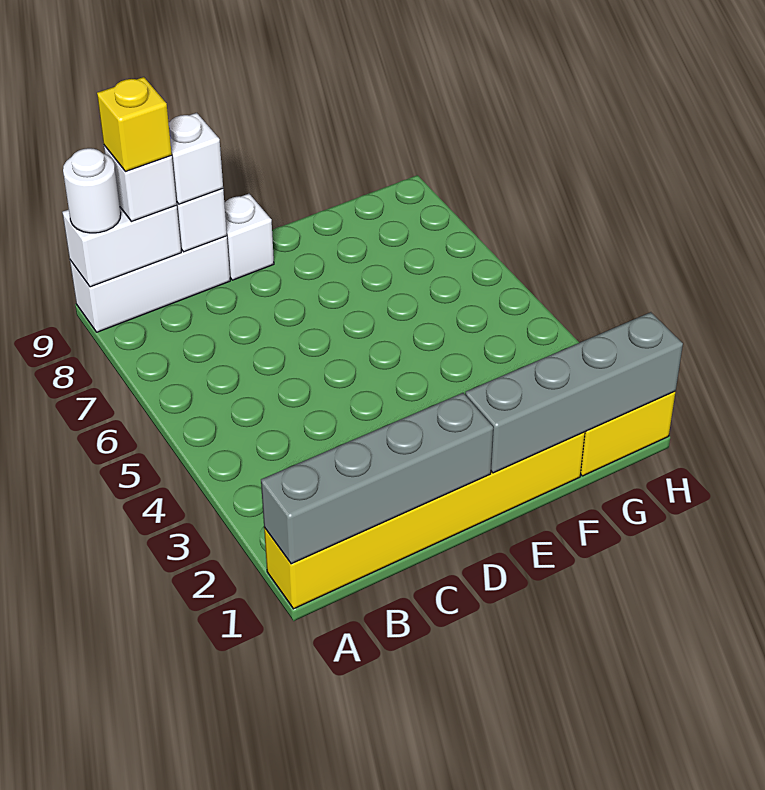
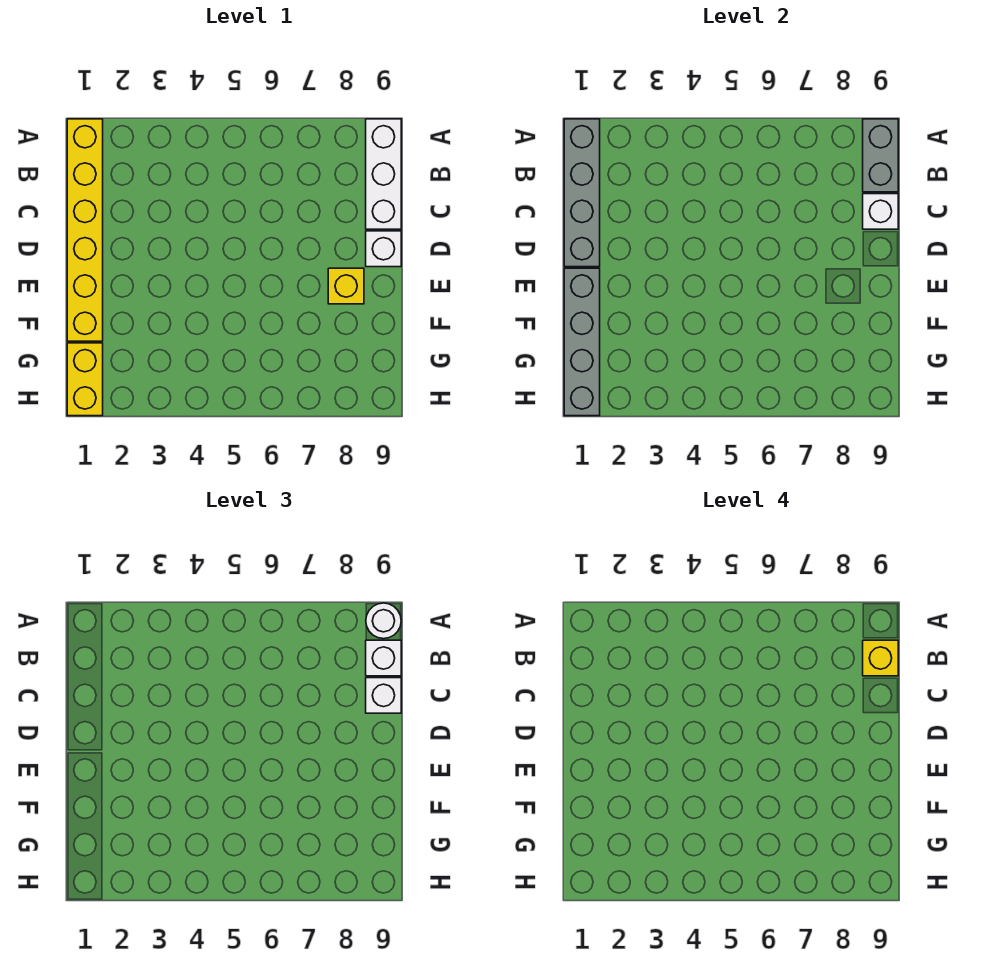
white brick A9:B9 level 2 -> grey brick A9:B9 level 2
none -> yellow brick E8 level 1

